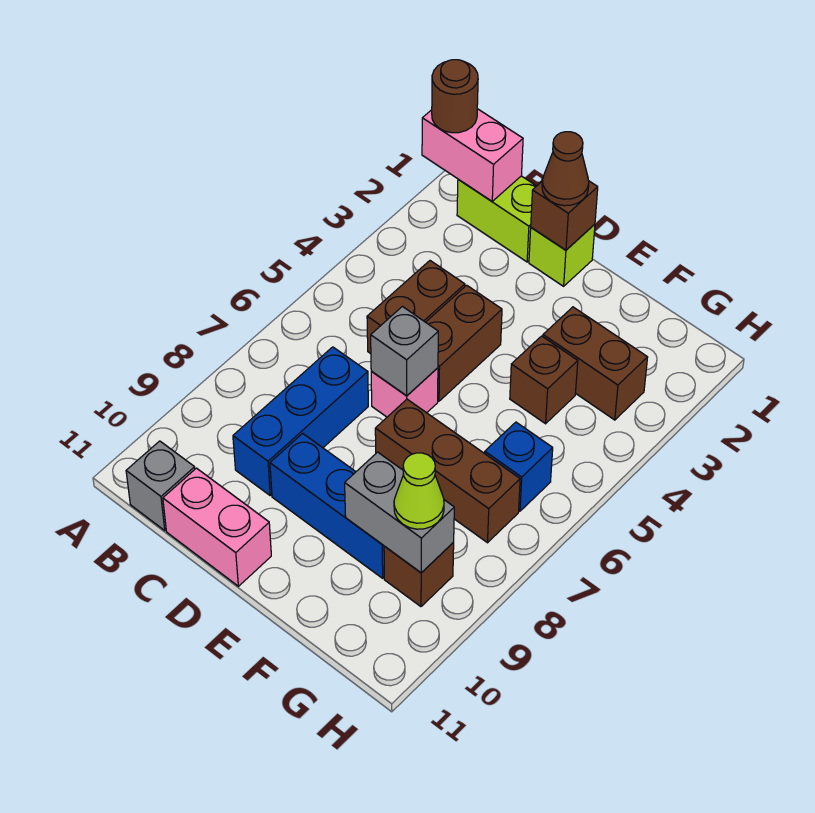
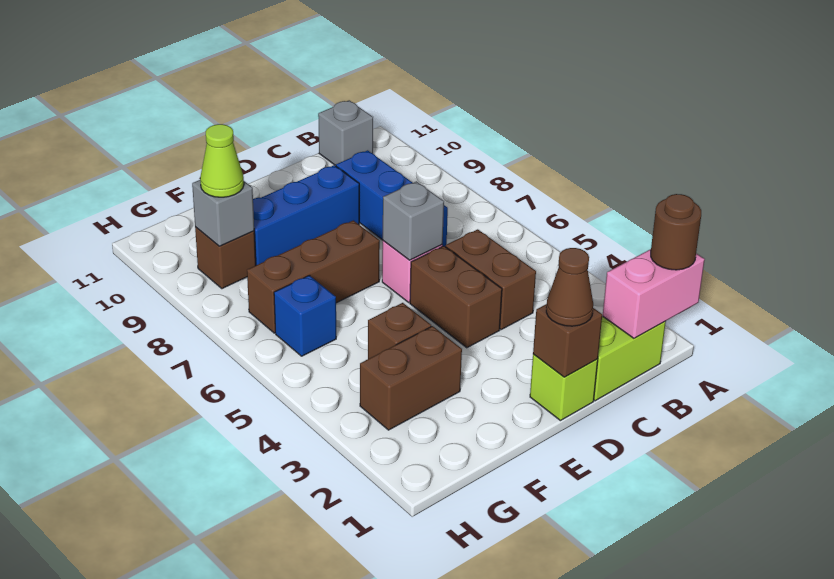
pink brick C11:D11 level 1 -> none
grey brick F9:G9 level 2 -> grey brick G9 level 2

